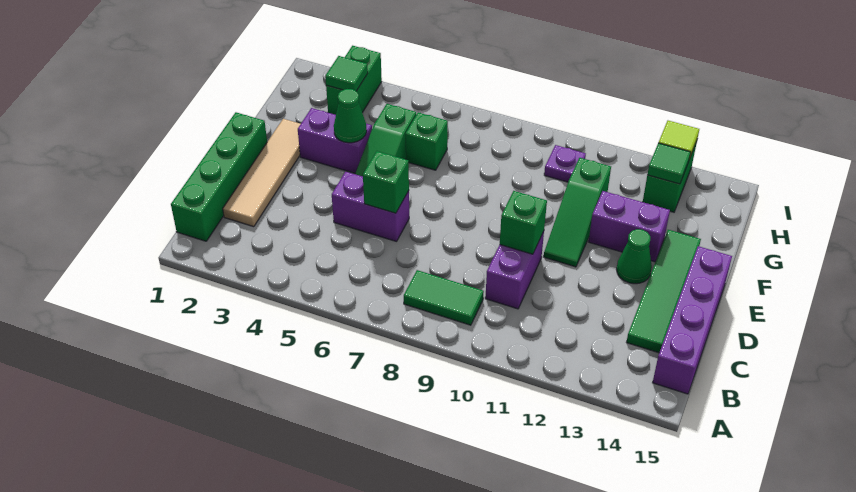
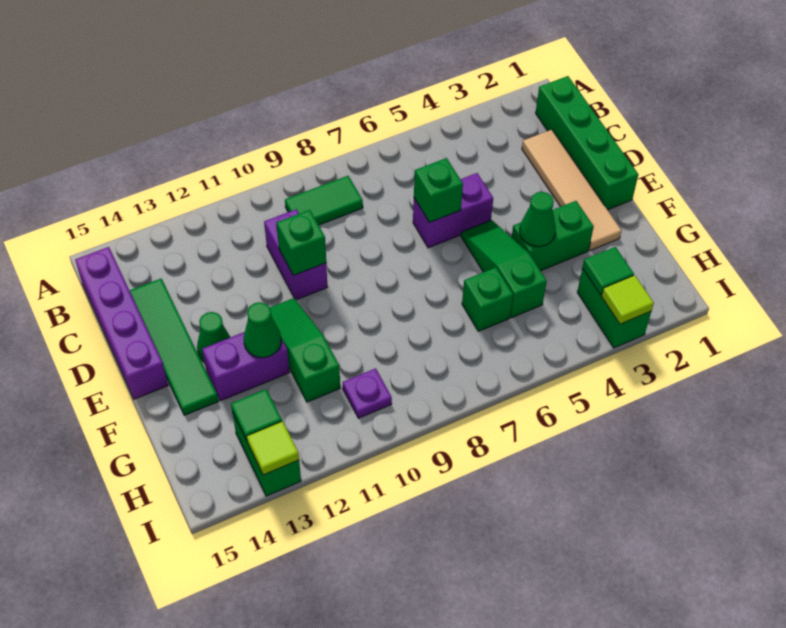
purple brick F3:F4 level 1 -> green brick F3:F4 level 1
none -> green cone F12 level 2
none -> lime tile I3 level 2

